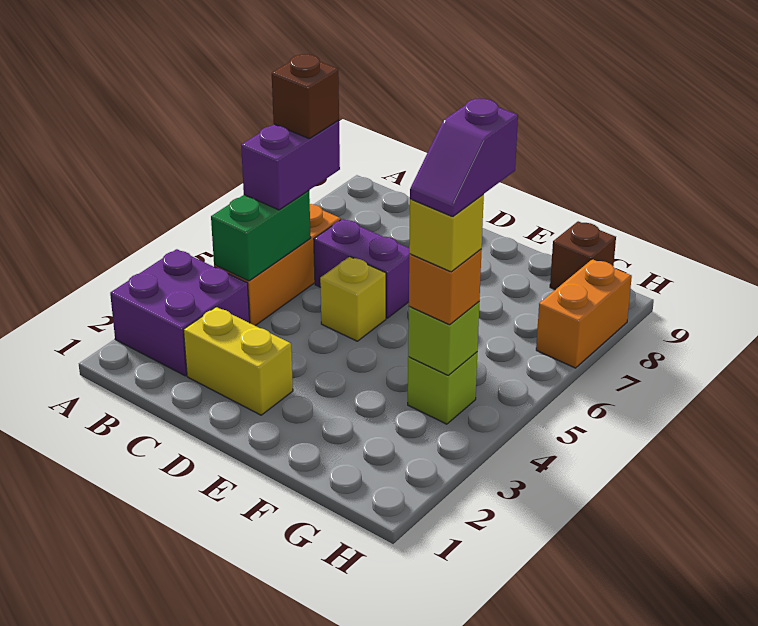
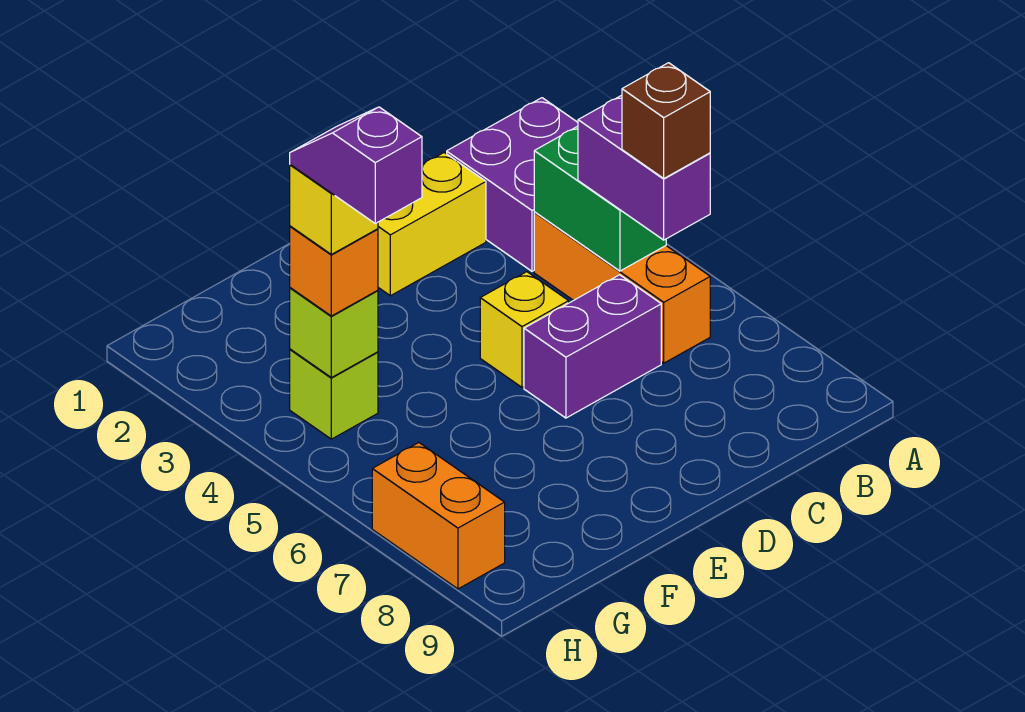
brown brick G9 level 1 -> none

